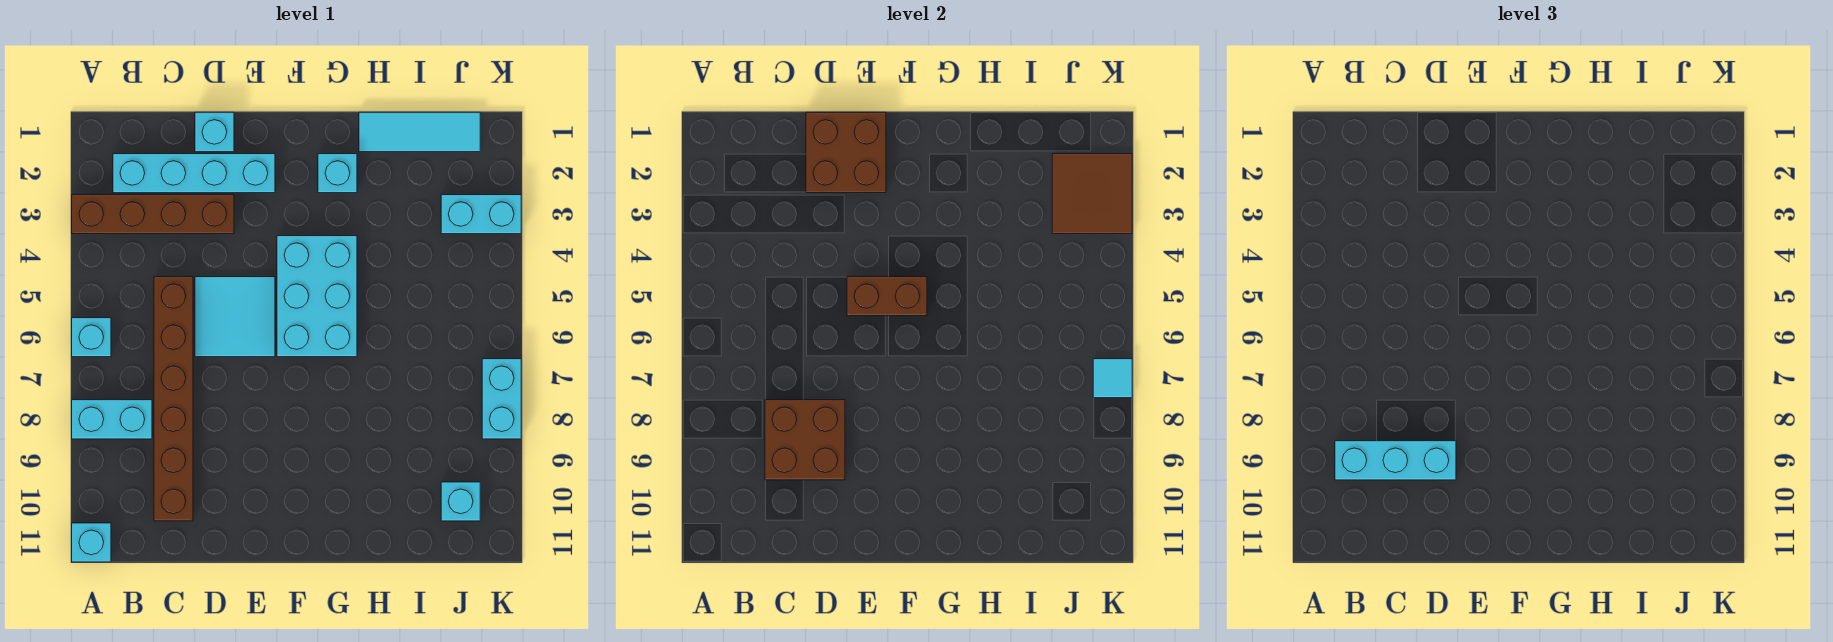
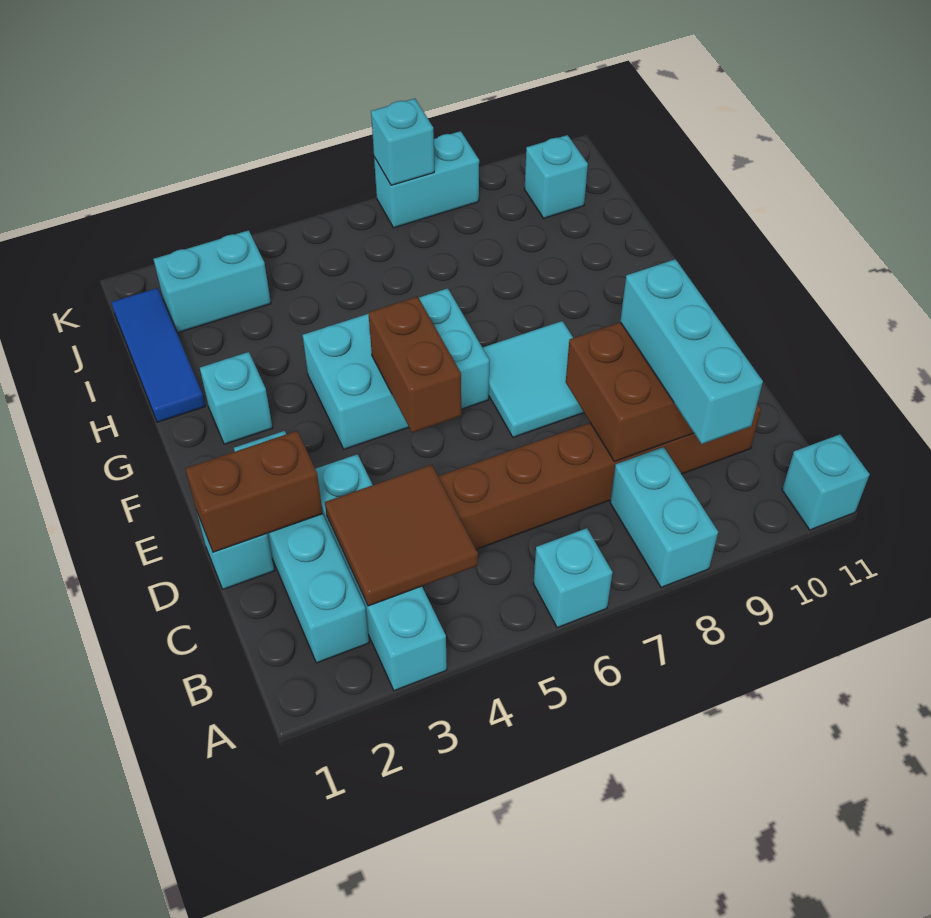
brown brick A3:D3 level 1 -> cyan brick A3:D3 level 1
brown brick D1:E2 level 2 -> brown brick D1:D2 level 2
cyan tile D5:E6 level 1 -> cyan tile E7:F8 level 1
cyan tile H1:J1 level 1 -> blue tile H1:J1 level 1
brown tile J2:K3 level 2 -> brown tile B3:C4 level 2
cyan brick J3:K3 level 1 -> cyan brick J2:J3 level 1
cyan tile K7 level 2 -> cyan brick K7 level 2

